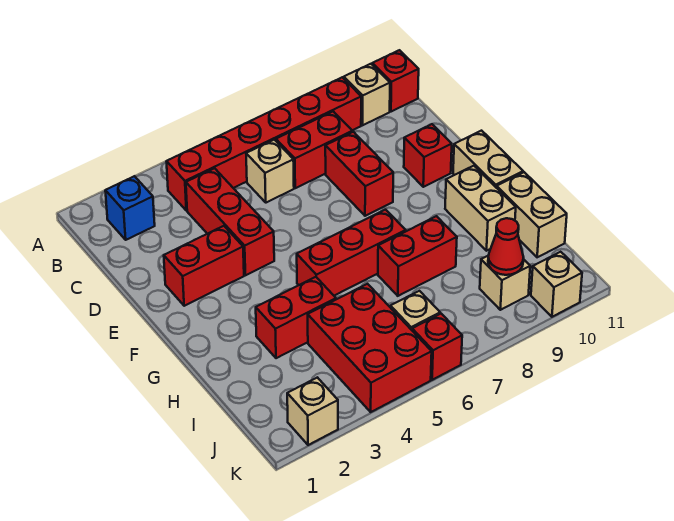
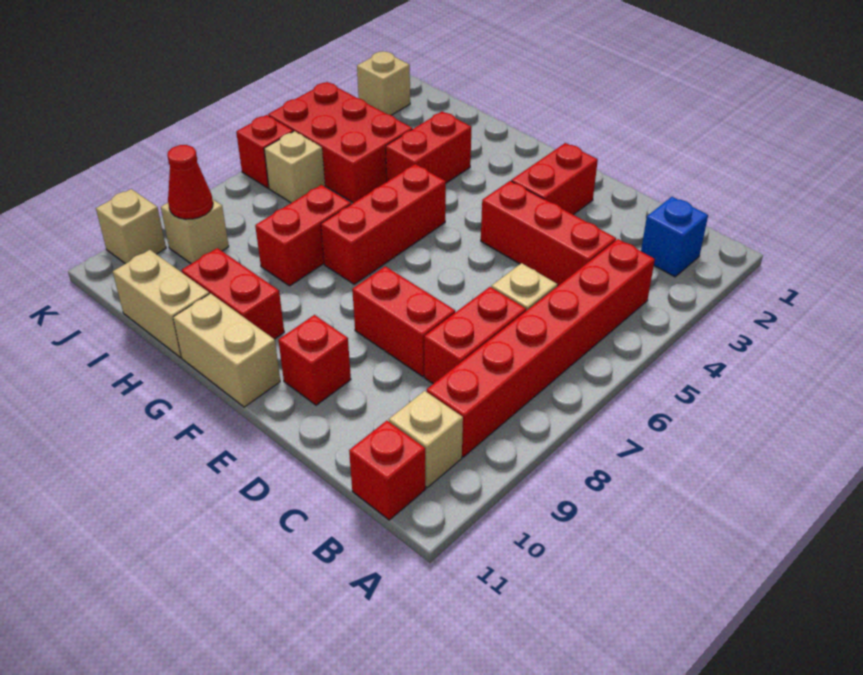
tan brick G10:H10 level 1 -> red brick G10:H10 level 1

